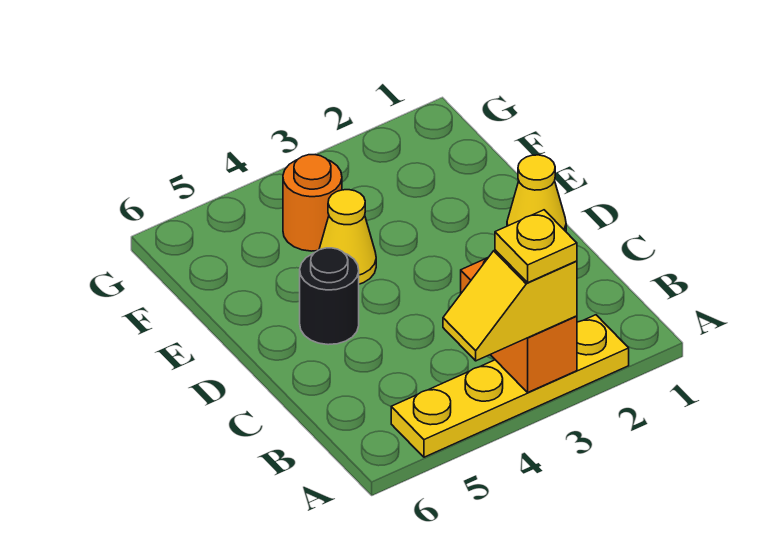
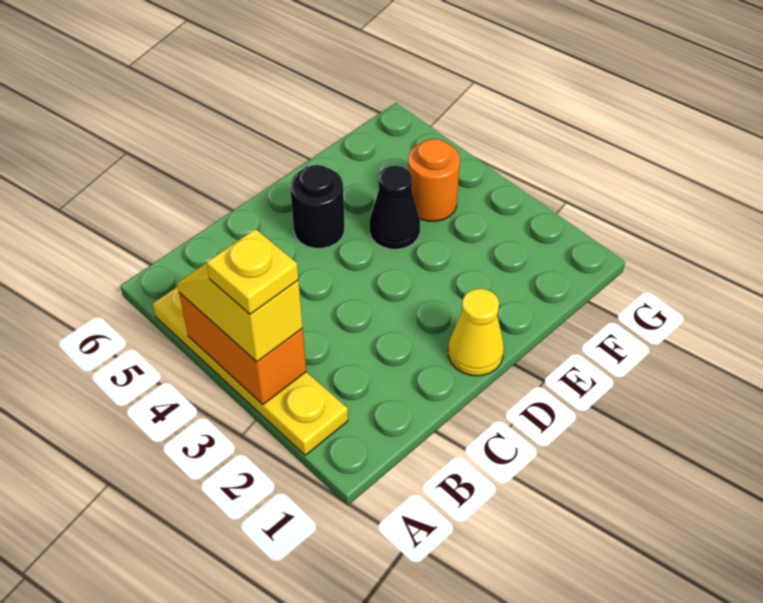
orange brick A3:B3 level 2 -> orange brick A3:A4 level 2
yellow cone E4 level 1 -> black cone E4 level 1

